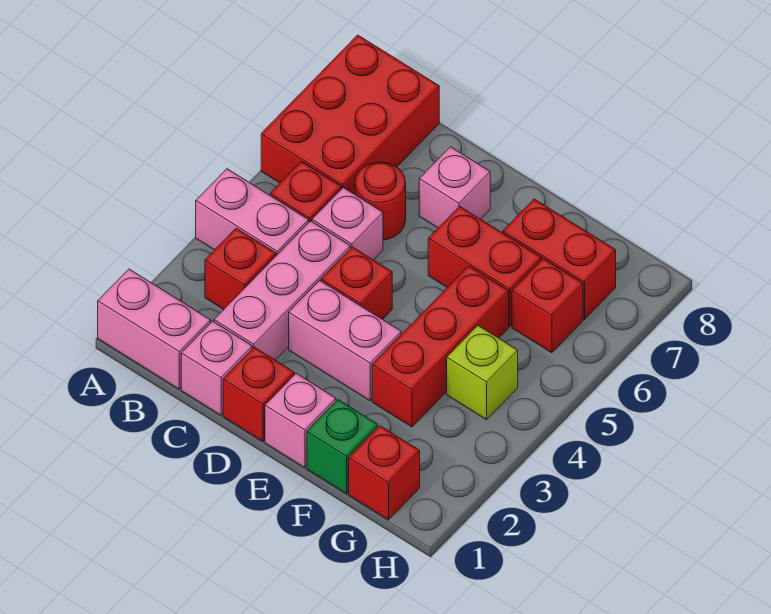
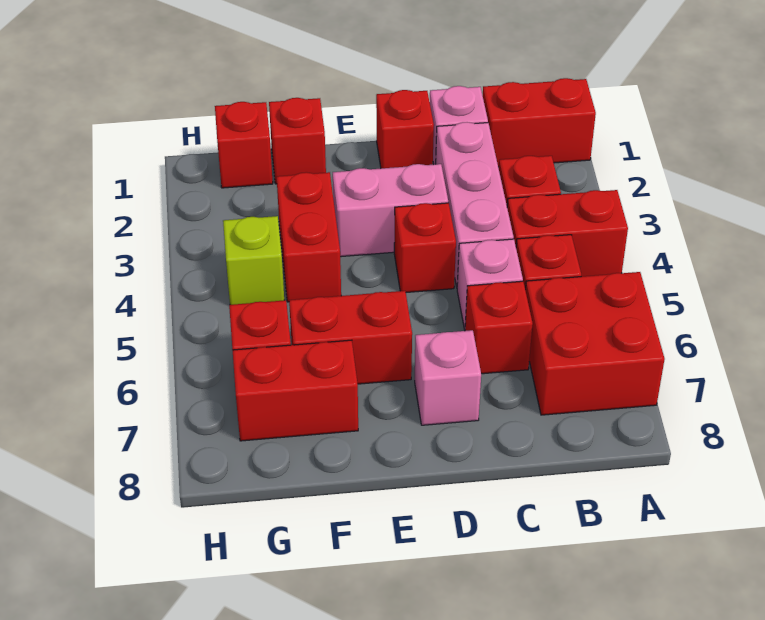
pink brick A1:B1 level 1 -> red brick A1:B1 level 1
pink brick A4:B4 level 1 -> red brick A4:B4 level 1
red brick A6:B8 level 1 -> red brick A6:B7 level 1
red round brick C6 level 1 -> red brick C6 level 1
pink brick E1 level 1 -> none
green brick F1 level 1 -> red brick F1 level 1
red brick F3:F5 level 1 -> red brick F3:F4 level 1

